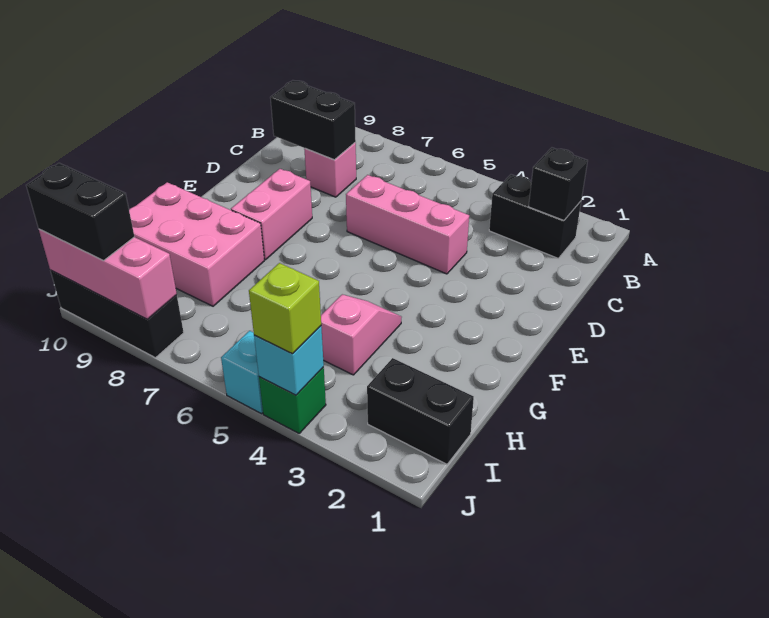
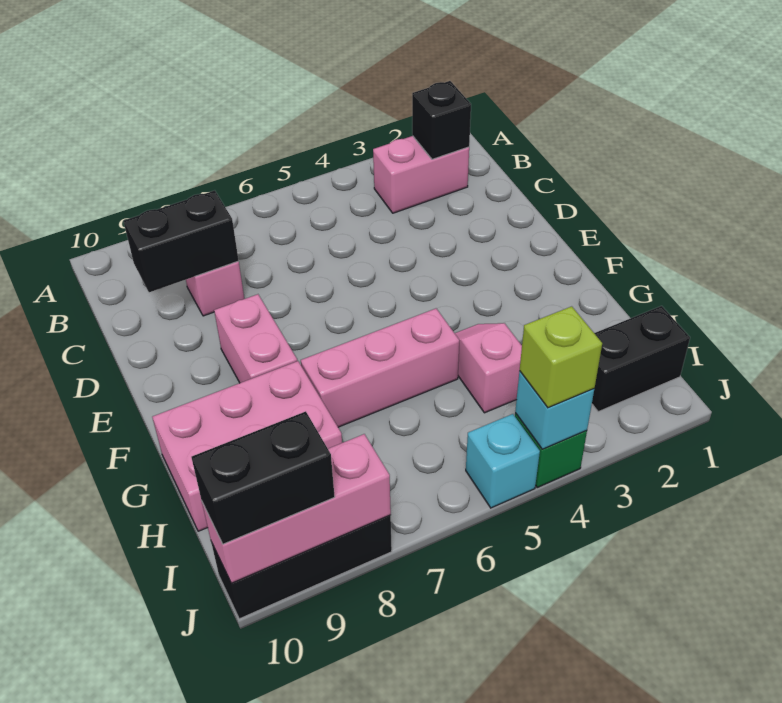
black brick B2:B3 level 1 -> pink brick B2:B3 level 1
pink brick D4:D6 level 1 -> pink brick G5:G7 level 1

